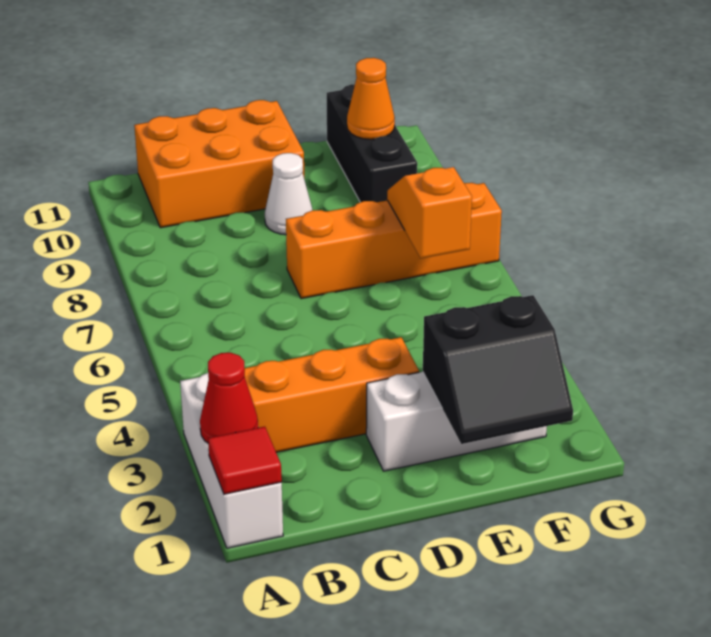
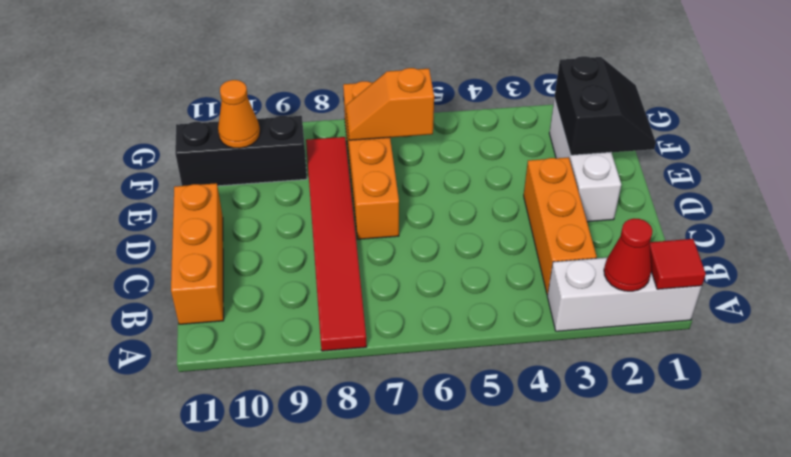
none -> red tile A8:F8 level 1
orange brick B10:D11 level 1 -> orange brick B11:D11 level 1
white cone D9 level 1 -> none

